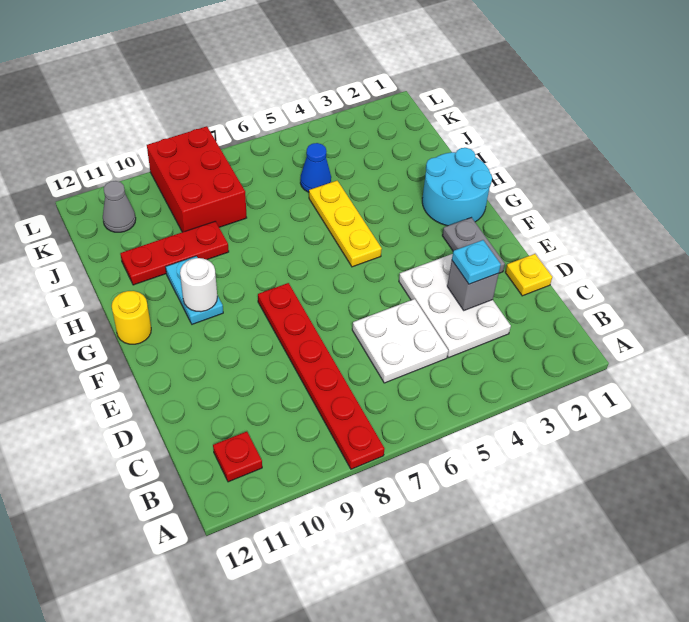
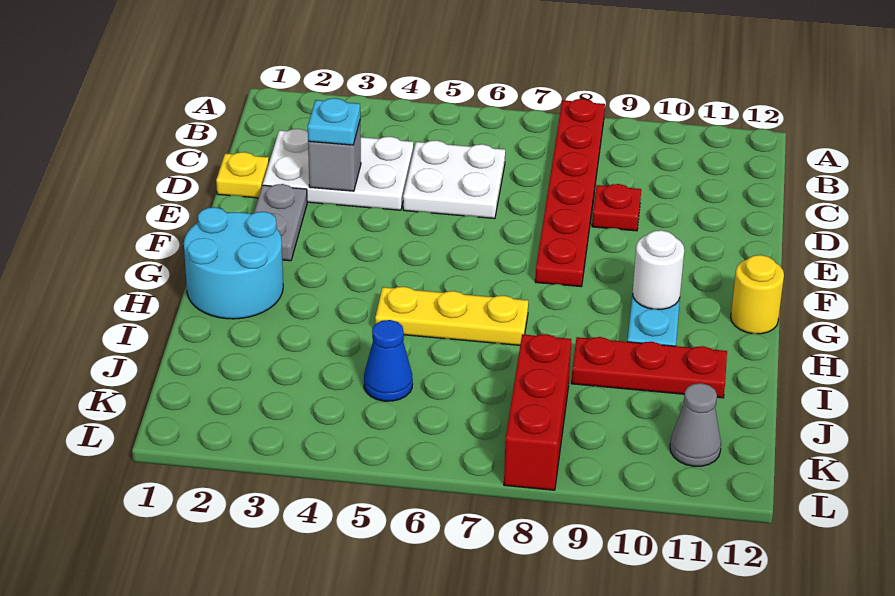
red plate B11 level 1 -> red plate D9 level 1
white plate C3:E4 level 1 -> white plate C2:D4 level 1
yellow plate G5:I5 level 1 -> yellow plate H5:H7 level 1
red brick J8:L9 level 1 -> red brick J8:L8 level 1

